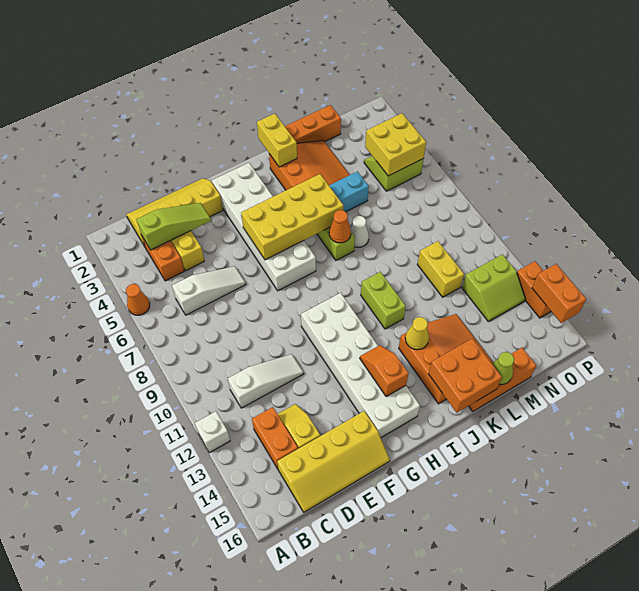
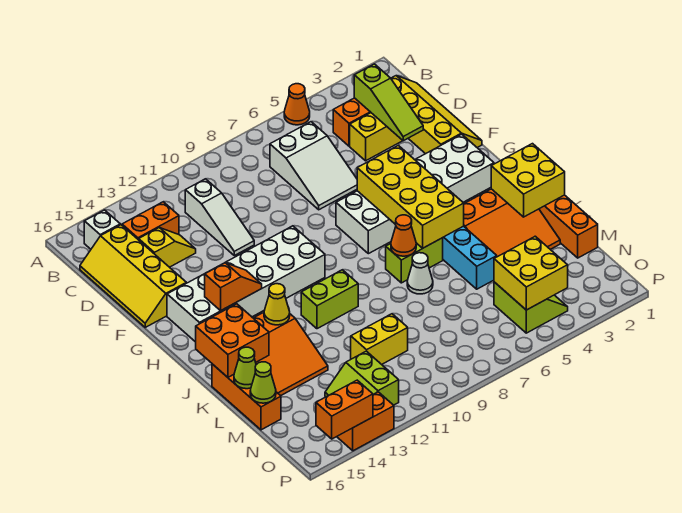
white brick A12 level 1 -> white brick B15 level 1
white slope C6:E6 level 1 top C -> white slope C6:E7 level 1 top C
yellow brick J1:J2 level 2 -> yellow brick J1:K2 level 2
none -> lime cone M16 level 2

